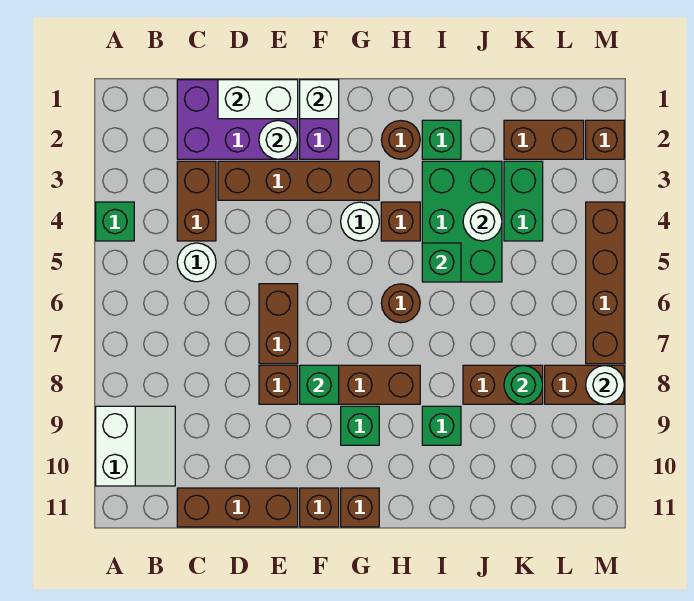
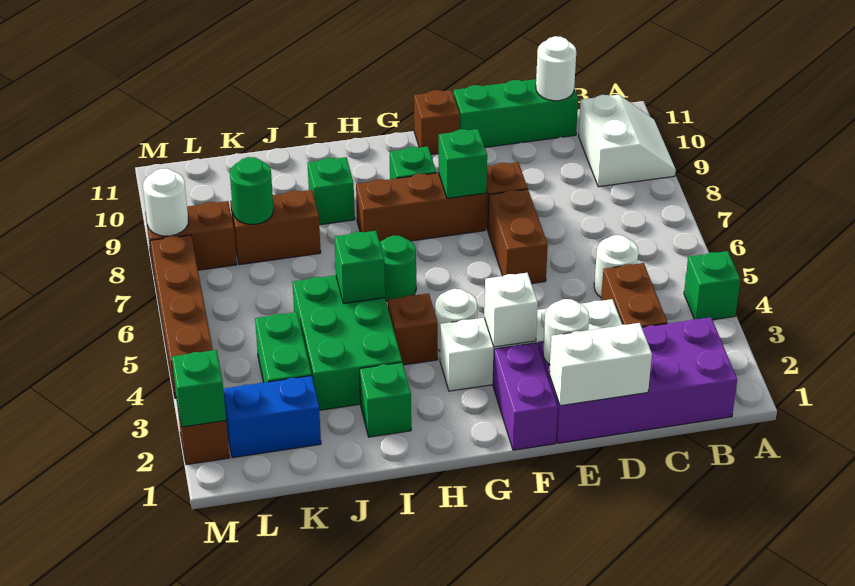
white slope A9:B10 level 1 top A -> white slope A9:B10 level 1 top B
purple brick C1:E2 level 1 -> purple brick B1:E2 level 1
brown brick C11:E11 level 1 -> green brick C11:E11 level 1
brown brick D3:G3 level 1 -> white brick D3:G3 level 1
white brick F1 level 2 -> white brick F3 level 2
brown brick G11 level 1 -> none
brown round brick H2 level 1 -> none
brown round brick H6 level 1 -> green round brick H6 level 1
white round brick J4 level 2 -> white round brick C11 level 2
brown brick K2:L2 level 1 -> blue brick K2:L2 level 1
none -> green brick M2 level 2

